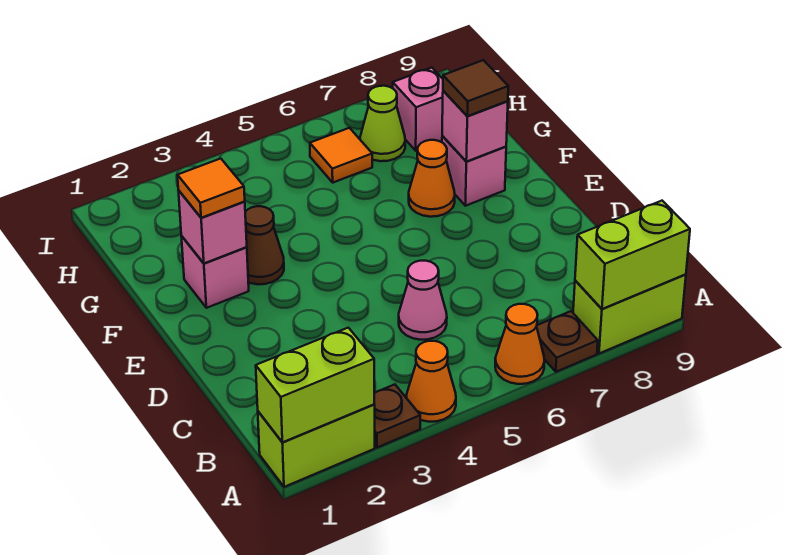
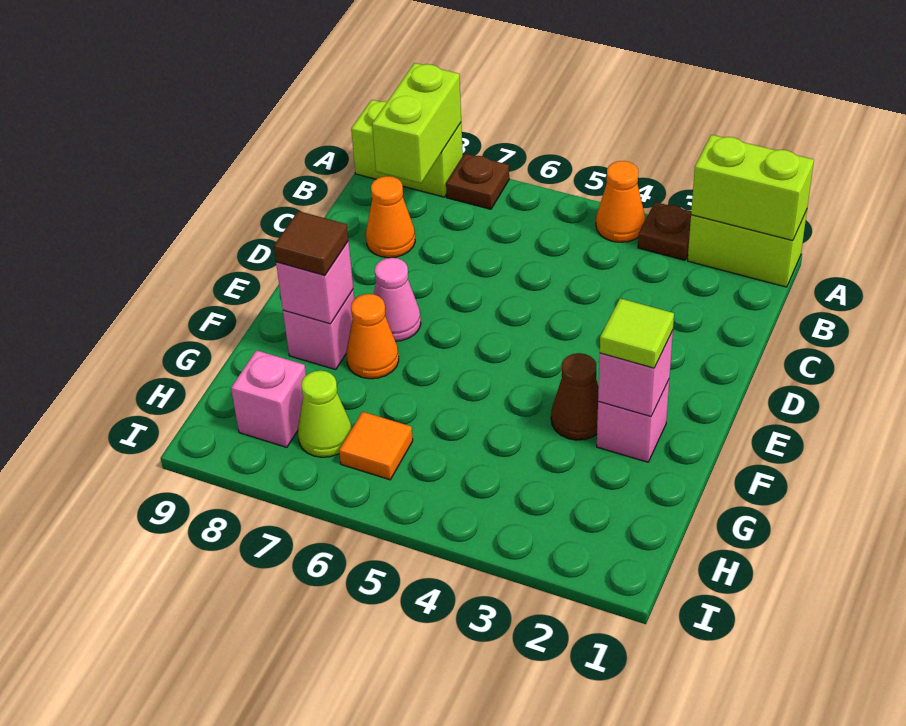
orange cone A6 level 1 -> orange cone C8 level 1
lime brick A8:A9 level 2 -> lime brick A8:B8 level 2
pink cone C5 level 1 -> pink cone E7 level 1
orange tile F2 level 3 -> lime tile F2 level 3

